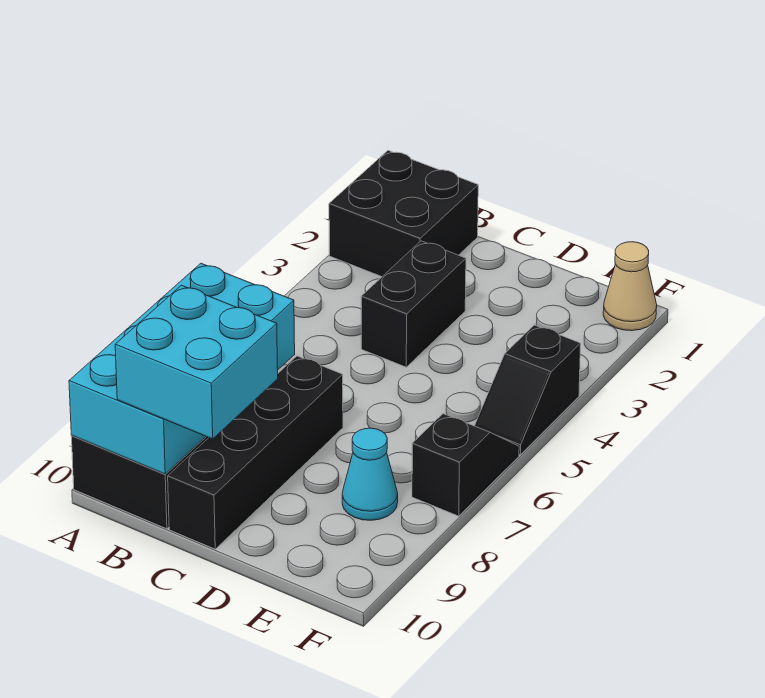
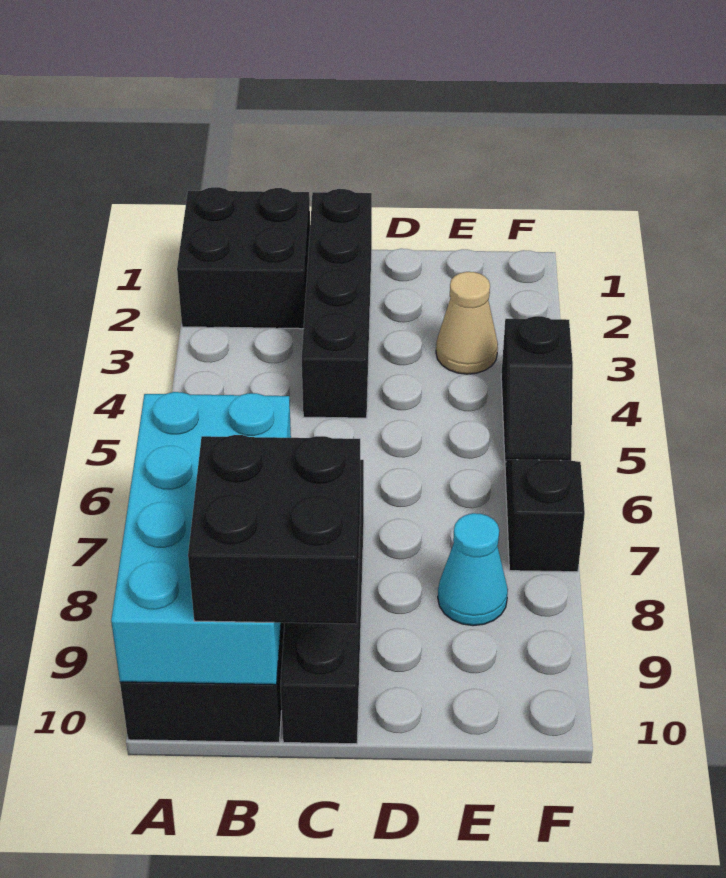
cyan brick B9:C10 level 3 -> black brick B9:C10 level 3
black brick C3:C4 level 1 -> black brick C1:C4 level 1
tan cone F1 level 1 -> tan cone E3 level 1

